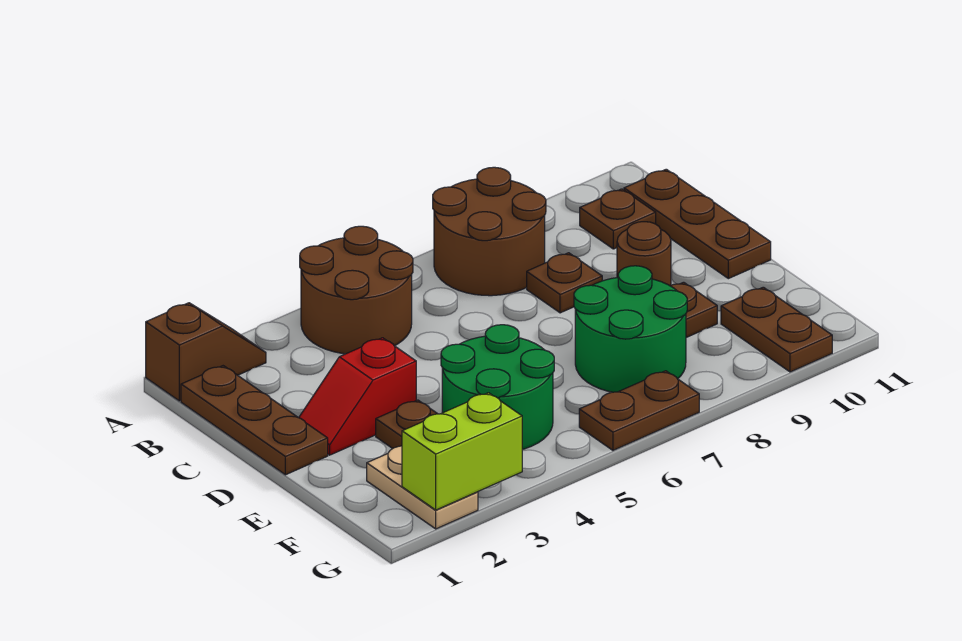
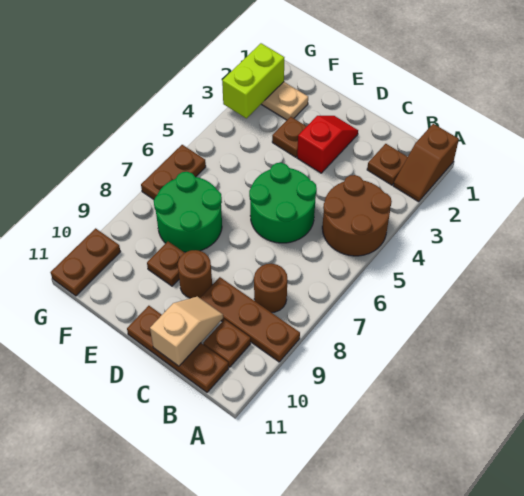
brown round brick A7:B8 level 1 -> brown round brick B8 level 1
brown plate B1:D1 level 1 -> brown plate A9:C9 level 1
brown plate C8 level 1 -> brown plate B2 level 1
none -> tan slope C10:C11 level 2 top 11
green round brick E4:F5 level 1 -> green round brick C5:D6 level 1
brown plate F10:G10 level 1 -> brown plate G10:G11 level 1

